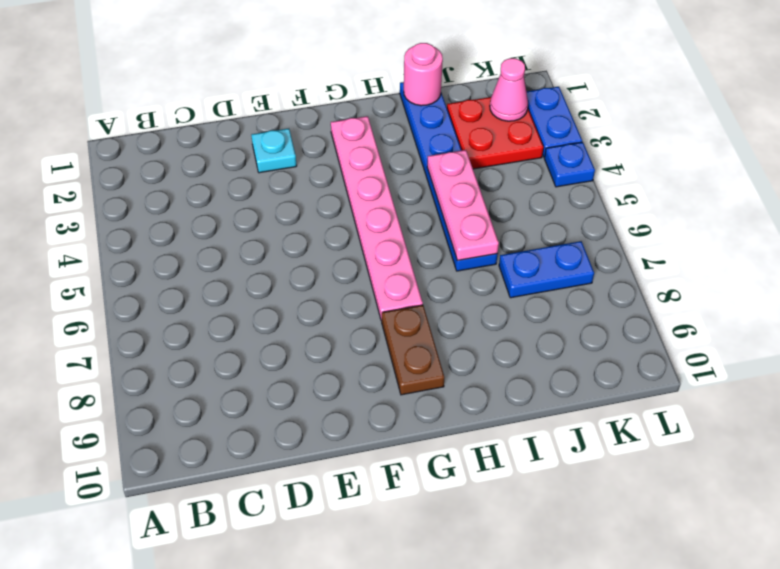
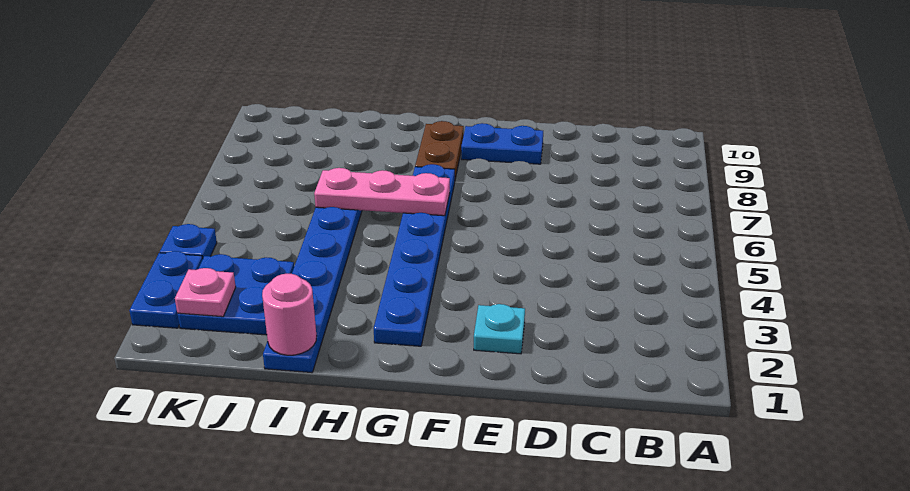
pink plate G2:G7 level 1 -> blue plate G2:G7 level 1
pink plate I4:I6 level 2 -> pink plate G6:I6 level 2
red plate J2:K3 level 1 -> blue plate J2:K3 level 1
blue plate J7:K7 level 1 -> blue plate E9:F9 level 1
pink cone K2 level 2 -> pink plate K2 level 2

